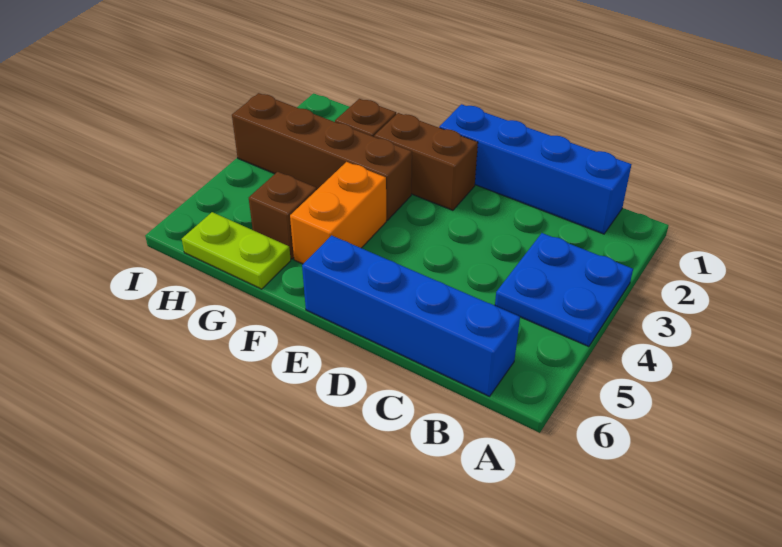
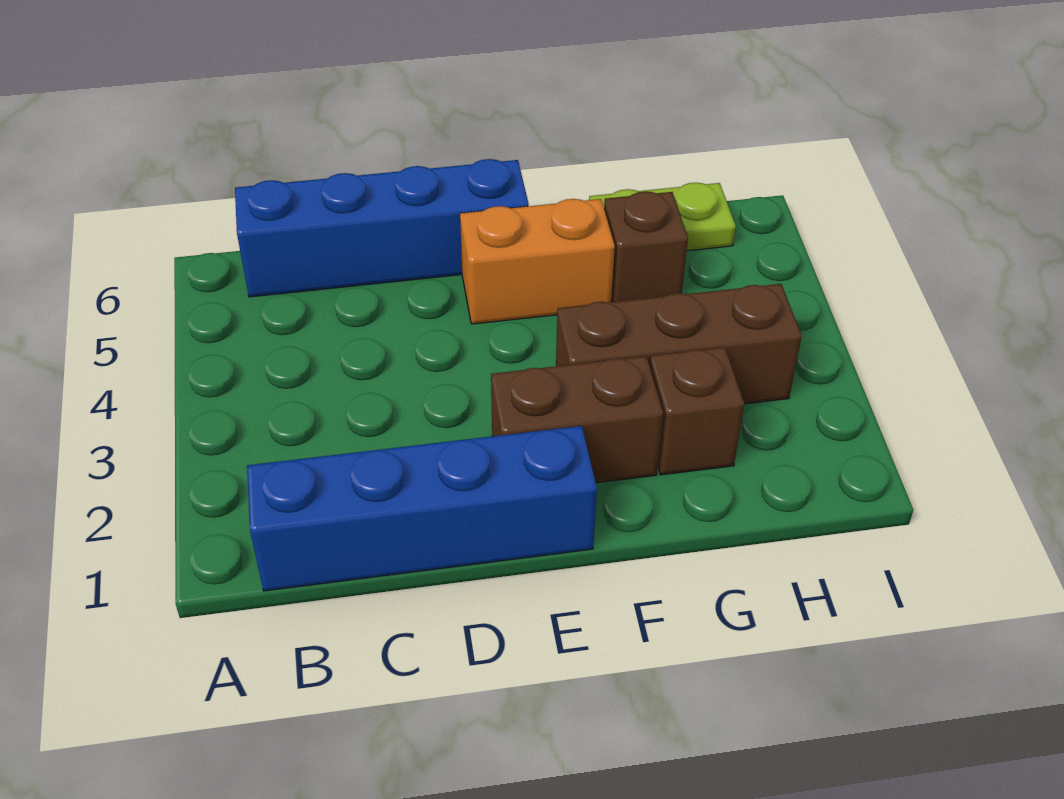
blue plate A3:B4 level 1 -> none
brown brick F3:I3 level 1 -> brown brick F3:H3 level 1
orange brick F4:F5 level 1 -> orange brick E5:F5 level 1

